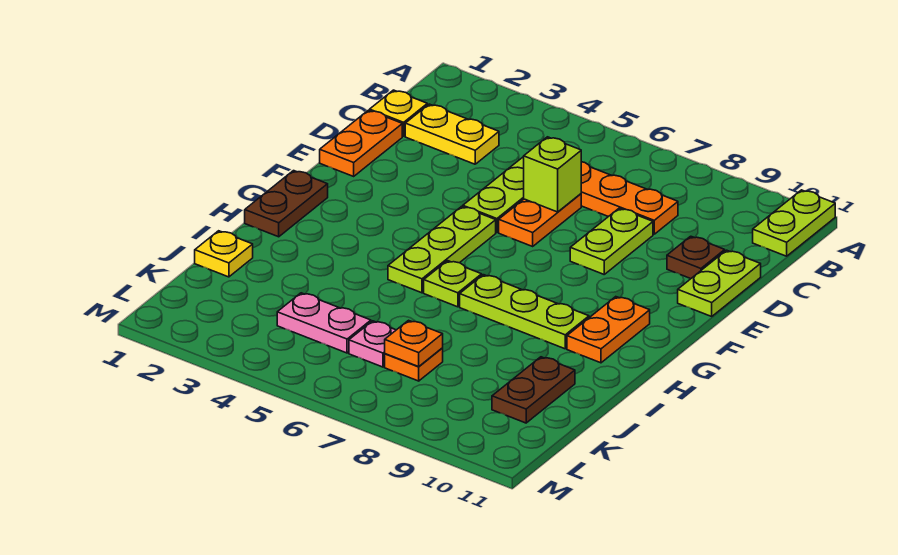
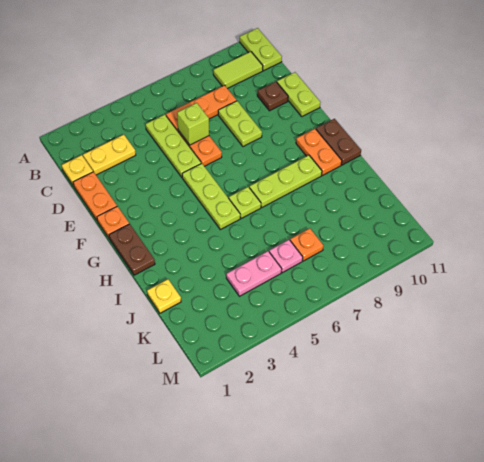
none -> lime tile B9:B10 level 1
brown plate J10:K10 level 1 -> brown plate G11:H11 level 1
orange plate K7 level 2 -> orange plate F1 level 1

